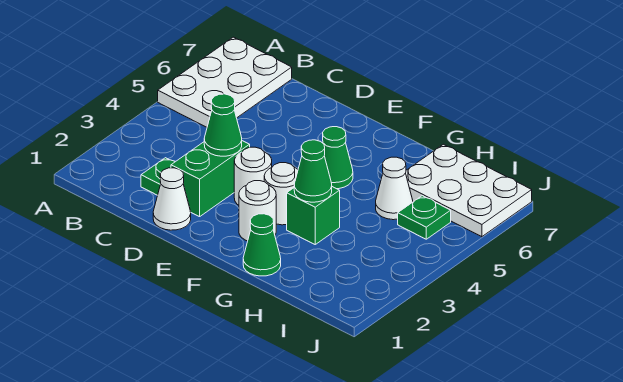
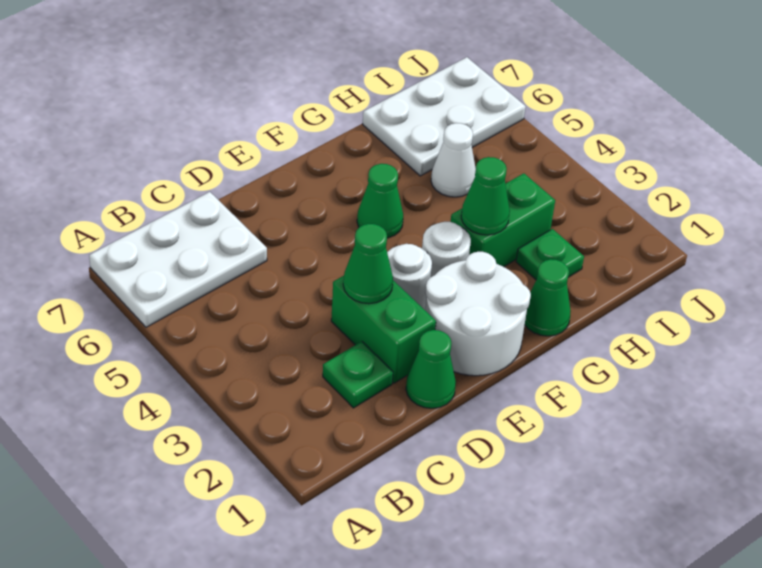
white plate A5:B7 level 1 -> white plate A6:C7 level 1
white cone D1 level 1 -> green cone D1 level 1
white round brick F2 level 1 -> white round brick E1:F2 level 1
green brick G3 level 1 -> green brick G3:H3 level 1
green plate I5 level 1 -> green plate H2 level 1

